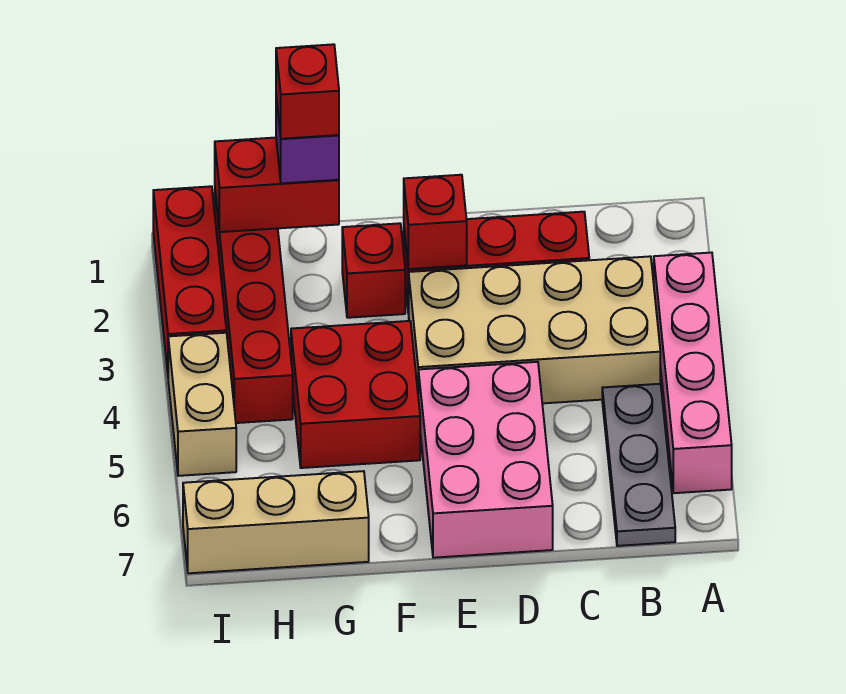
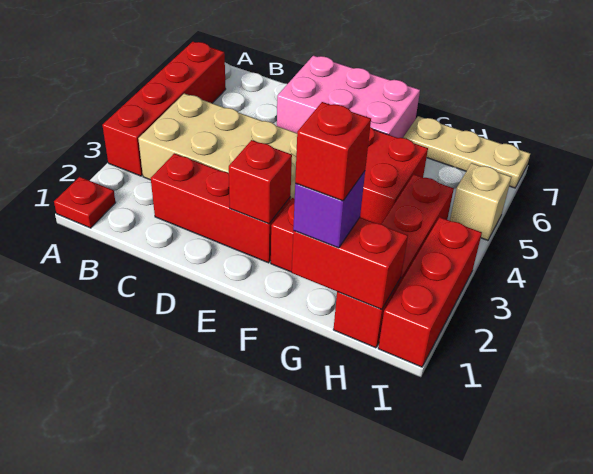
none -> red plate A1 level 1
pink brick A3:A6 level 1 -> red brick A3:A6 level 1
grey plate B5:B7 level 1 -> none
pink brick D5:E7 level 1 -> pink brick D6:F7 level 1
tan brick G7:I7 level 1 -> tan plate G7:I7 level 1
tan brick I4:I5 level 1 -> tan brick I5 level 1

